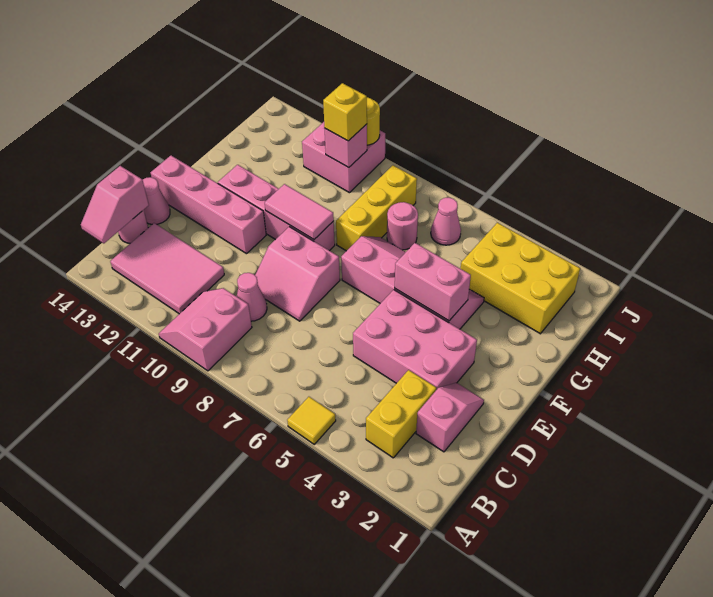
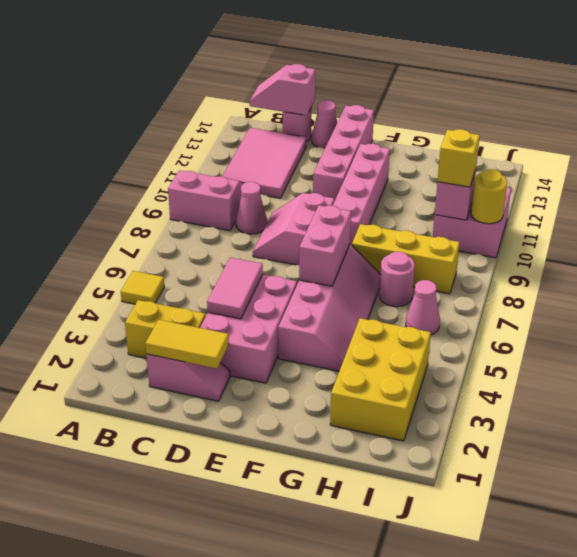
none -> yellow tile C2:D2 level 2
pink brick F4:F5 level 2 -> pink brick F6:F7 level 2
pink tile F9:F10 level 2 -> pink tile D4:D5 level 2

